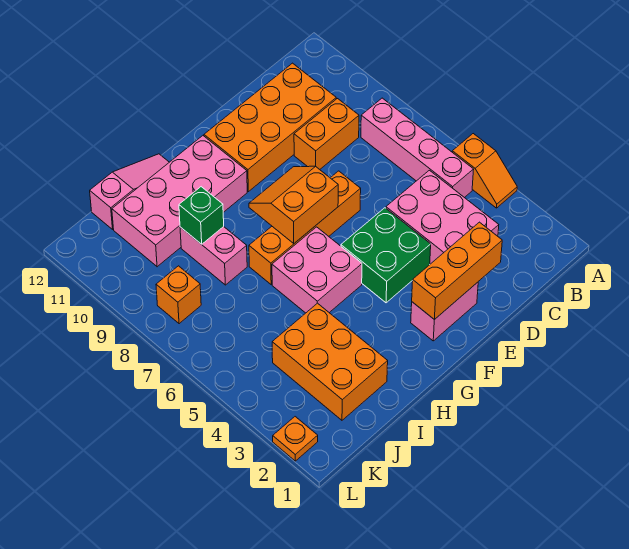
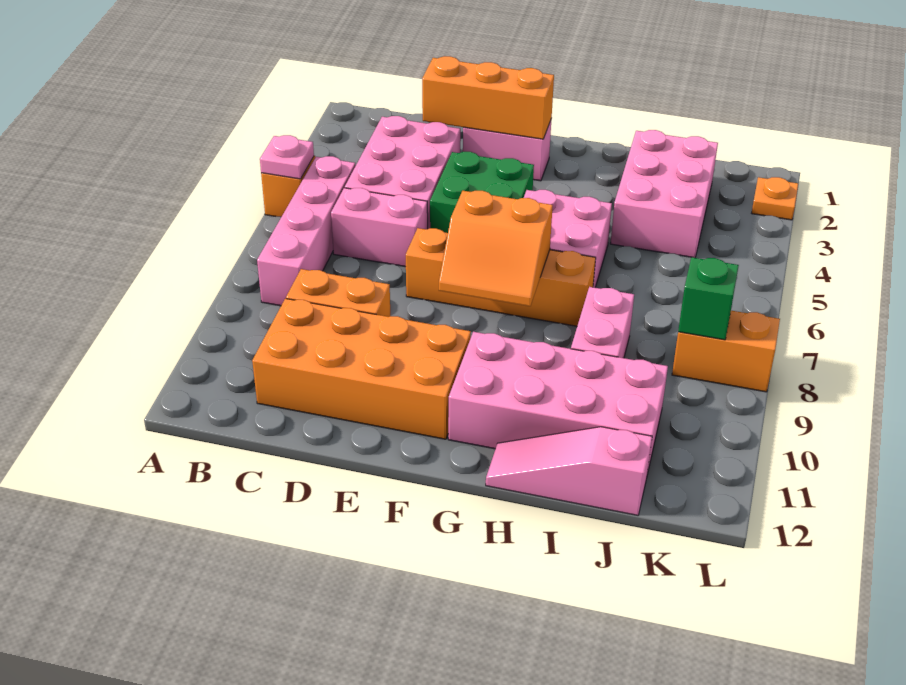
none -> pink plate A5 level 2
none -> pink brick C6:D6 level 1
orange brick I2:J4 level 1 -> pink brick I2:J4 level 1
green brick I9 level 2 -> green brick K8 level 2
orange brick K8 level 1 -> orange brick K8:L8 level 1

